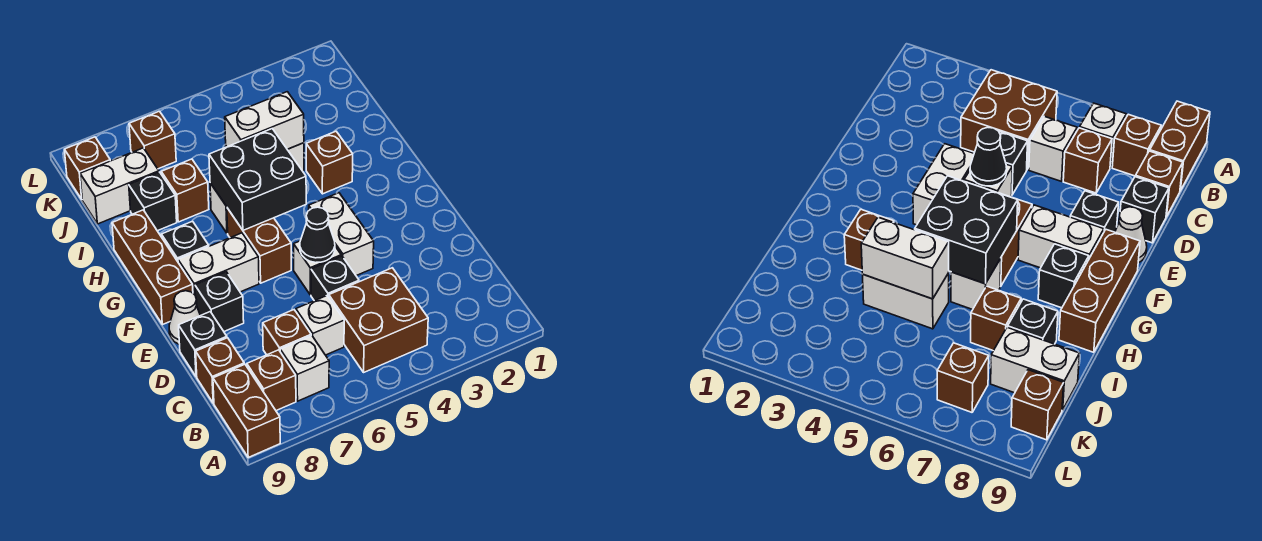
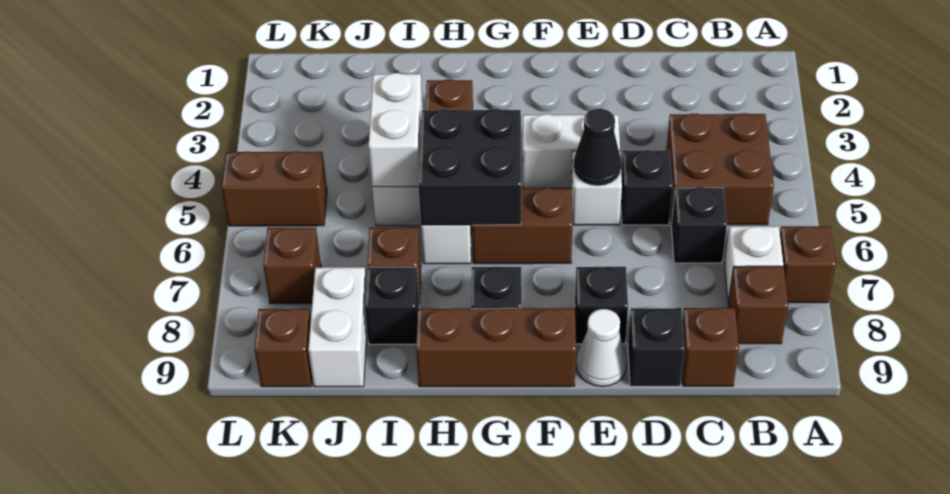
brown brick A9:B9 level 1 -> brown brick K5:L5 level 1
white brick C6 level 1 -> black brick C6 level 1
brown brick C7 level 1 -> brown brick A7 level 1
white brick F7:F8 level 1 -> none

